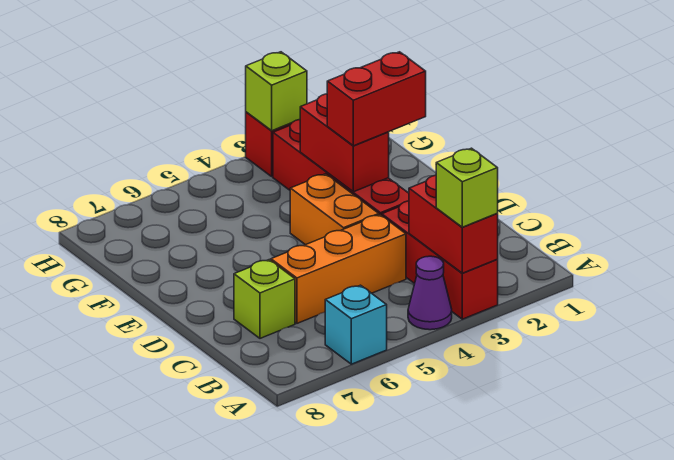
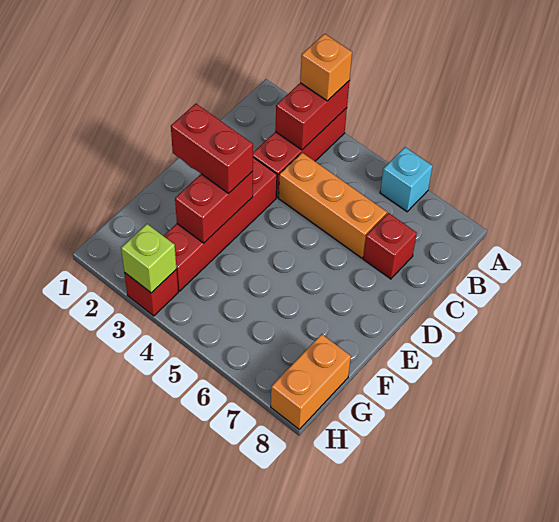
lime brick A3 level 3 -> orange brick A3 level 3
purple cone A4 level 1 -> none
lime brick C7 level 1 -> red brick C7 level 1
orange brick D4:E4 level 1 -> orange brick G8:H8 level 1

